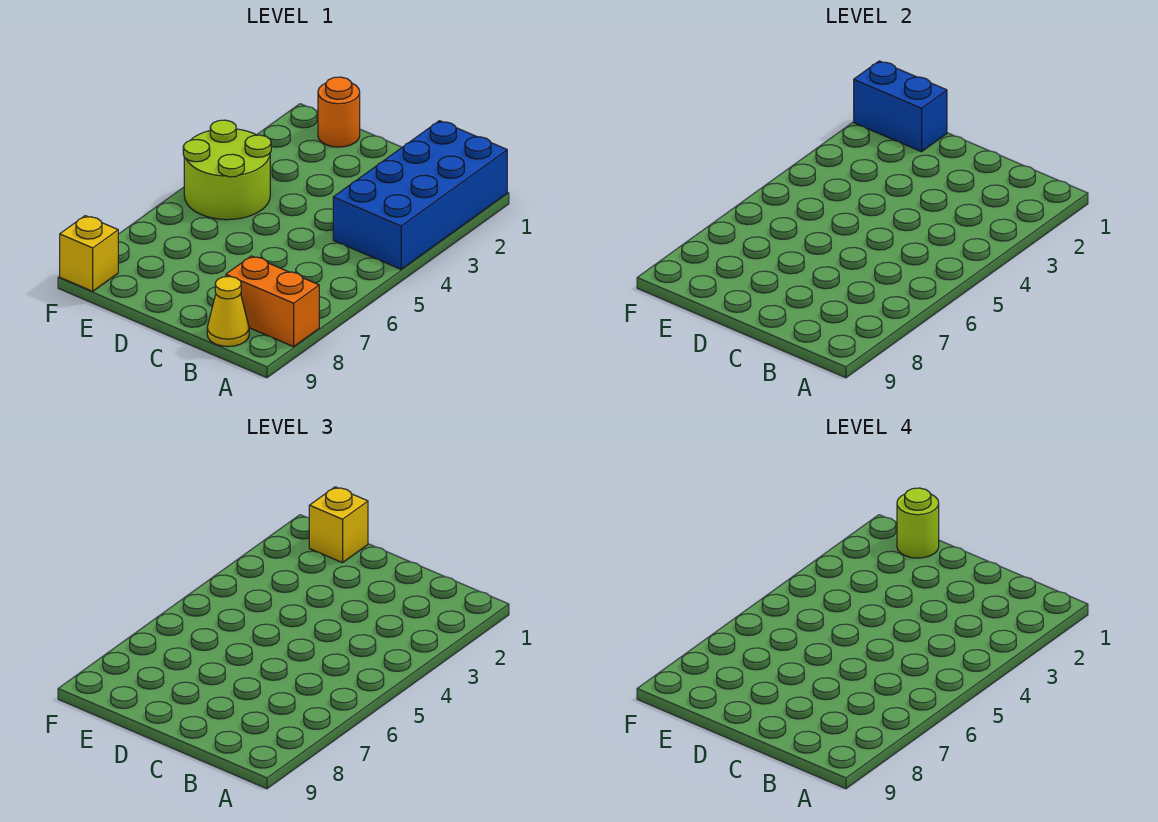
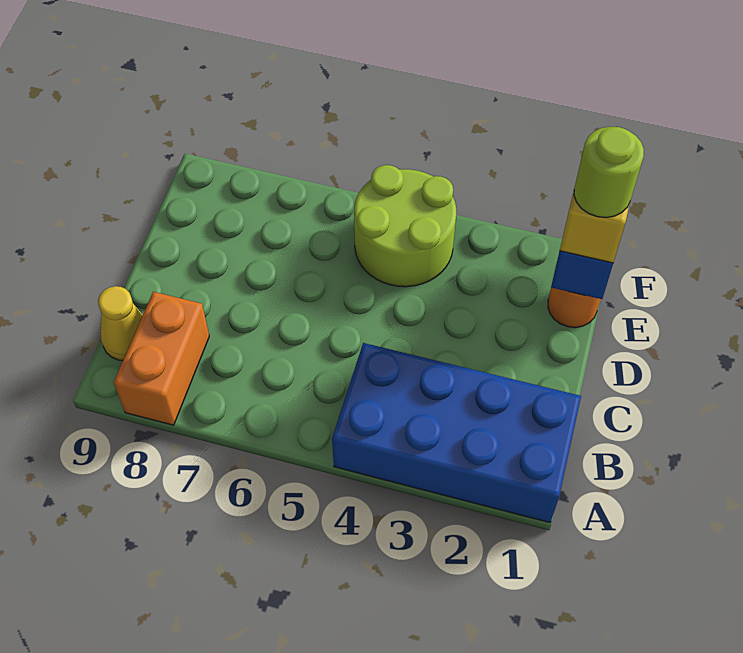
yellow brick F9 level 1 -> none

